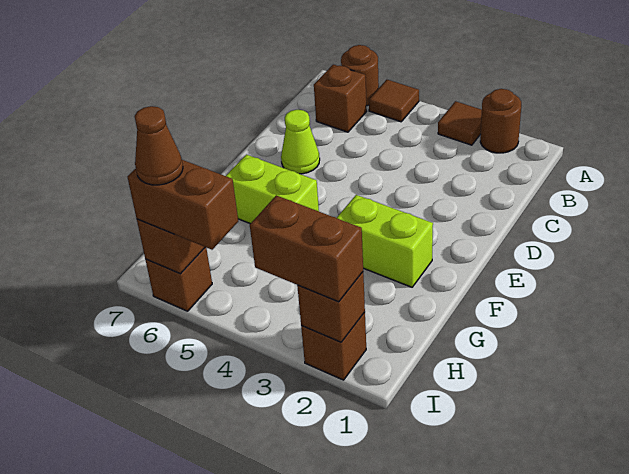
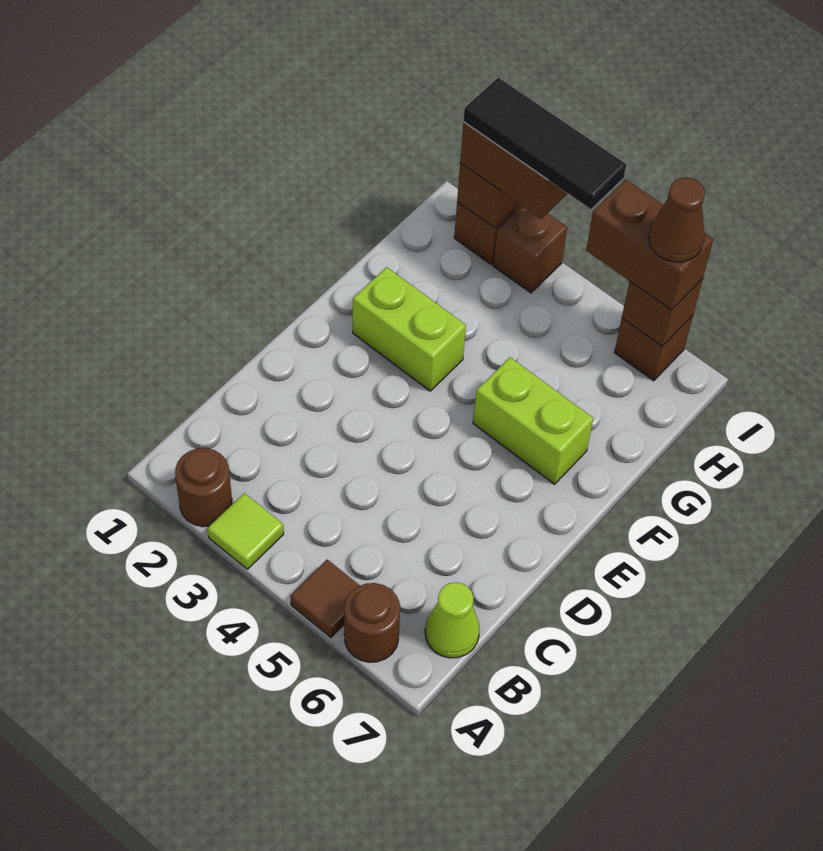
brown tile A3 level 1 -> lime tile A3 level 1
brown brick B6 level 1 -> brown brick I3 level 1
lime cone D6 level 1 -> lime cone B7 level 1
none -> black tile I2:I4 level 4

